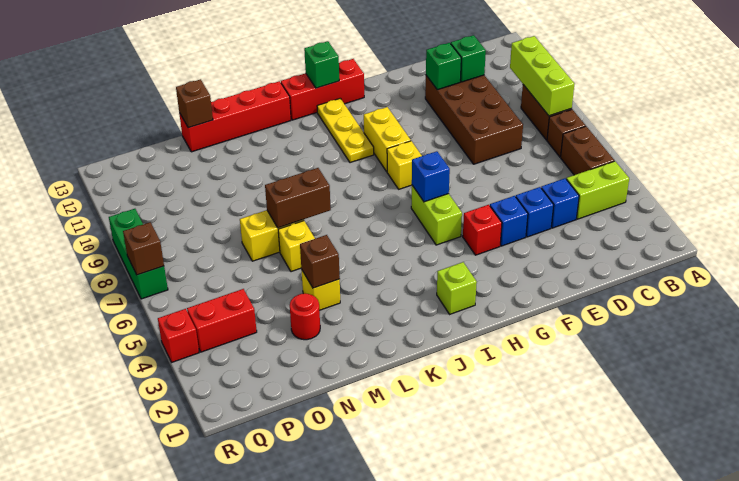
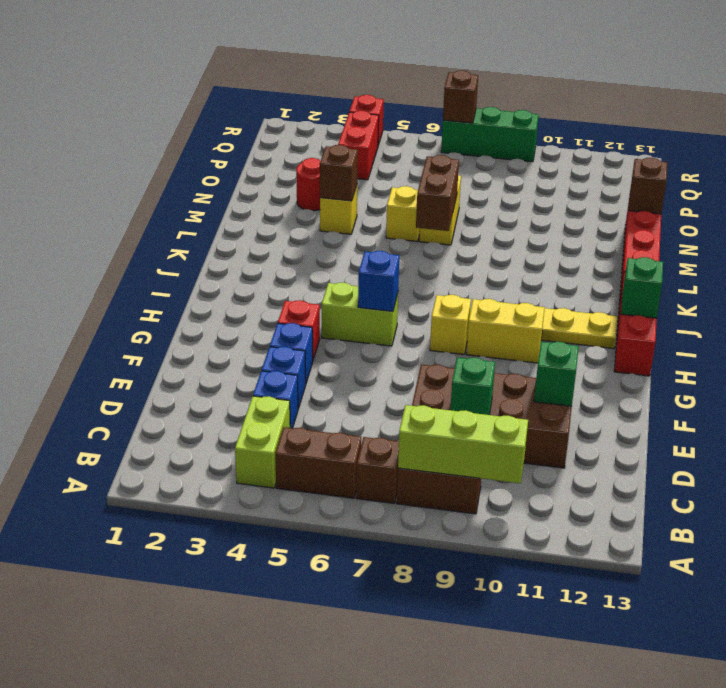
green brick D11 level 2 -> green brick D9 level 2
lime brick I2 level 1 -> none

